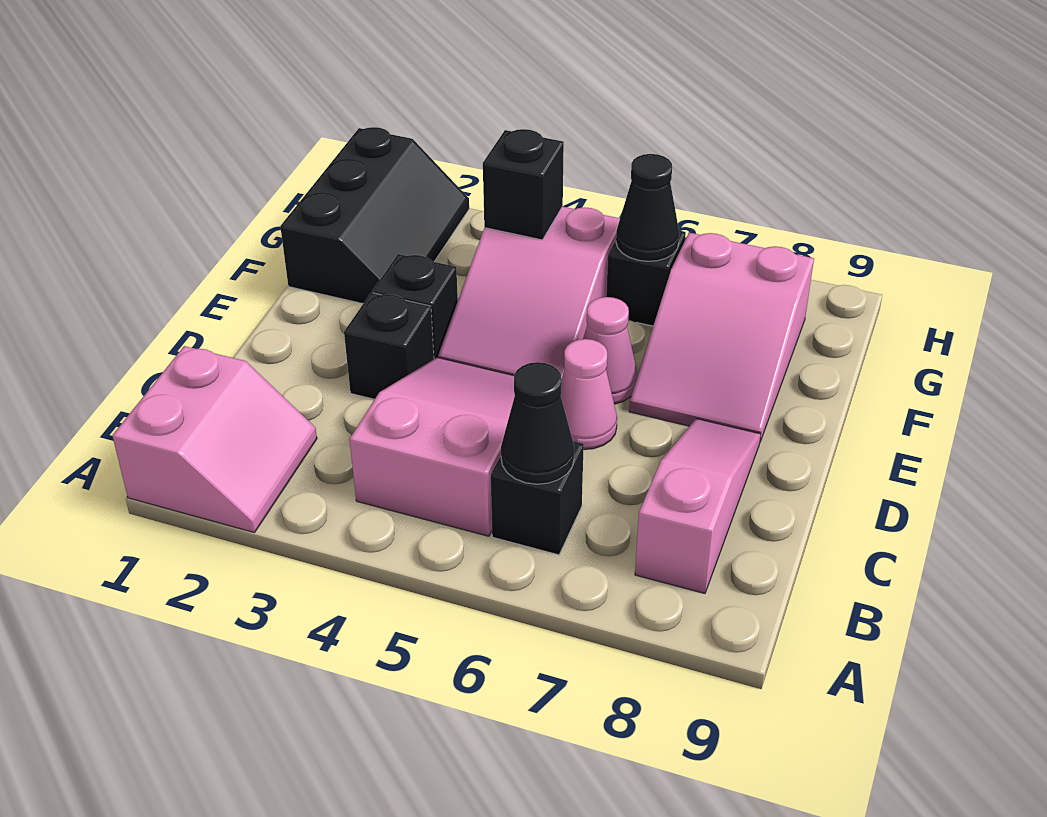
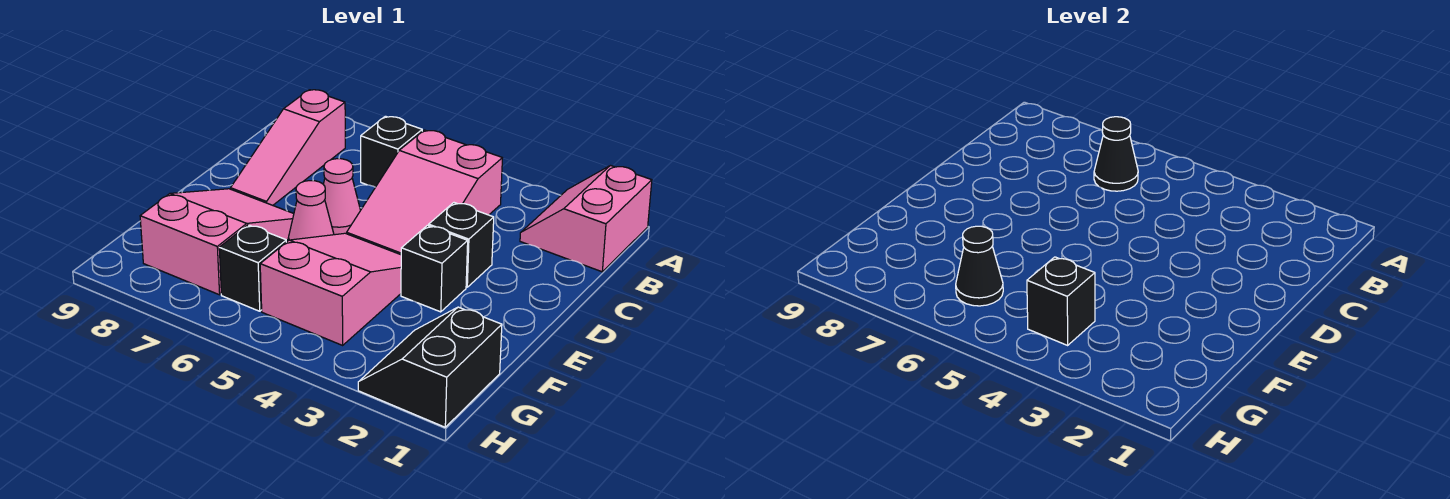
black slope F1:H2 level 1 top 1 -> black slope G1:H2 level 1 top 1

